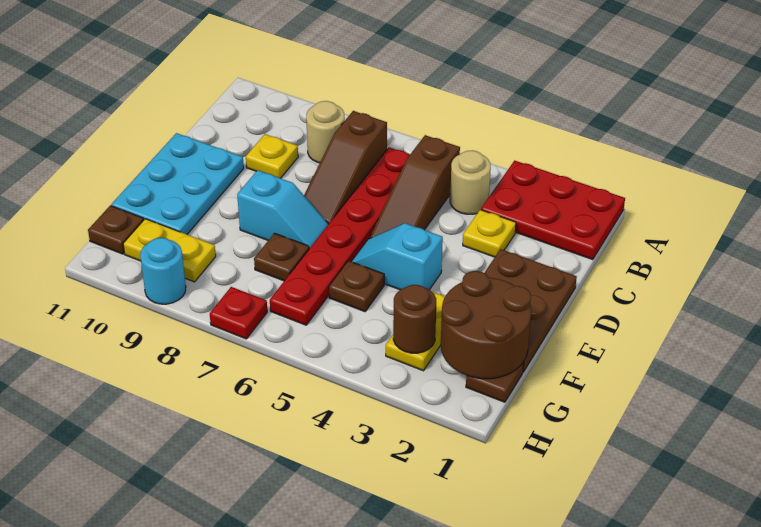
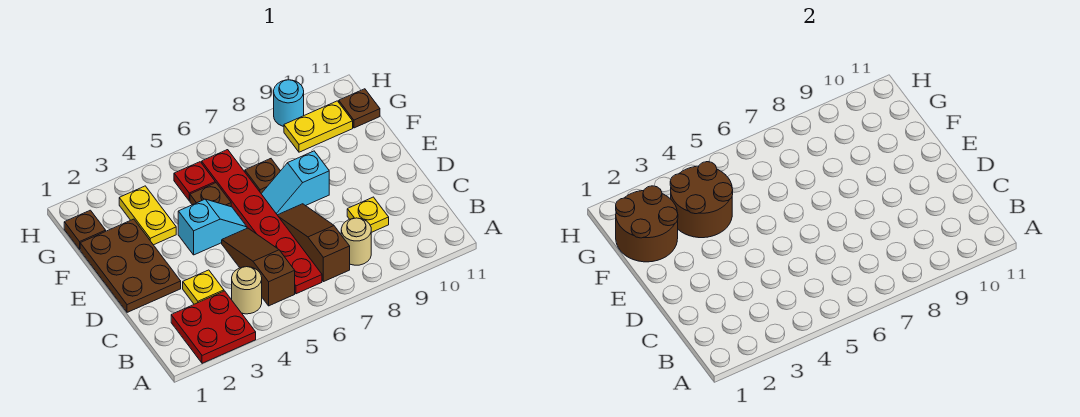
red plate A1:B3 level 1 -> red plate A2:B3 level 1
cyan plate D10:F11 level 1 -> none
brown round brick G3 level 2 -> brown round brick F3:G4 level 2
red plate H7 level 1 -> red plate G5 level 1

